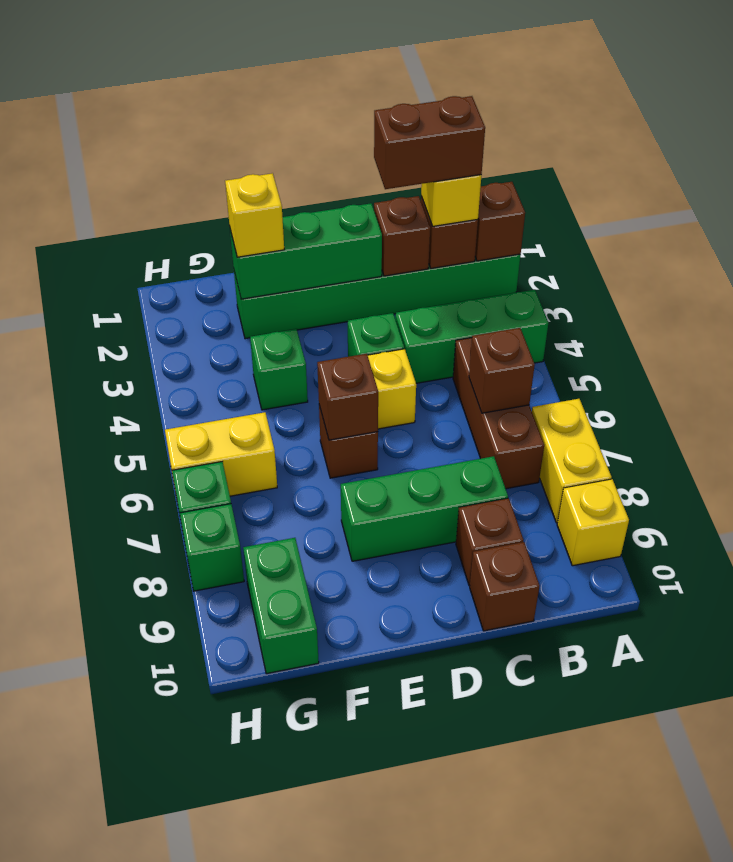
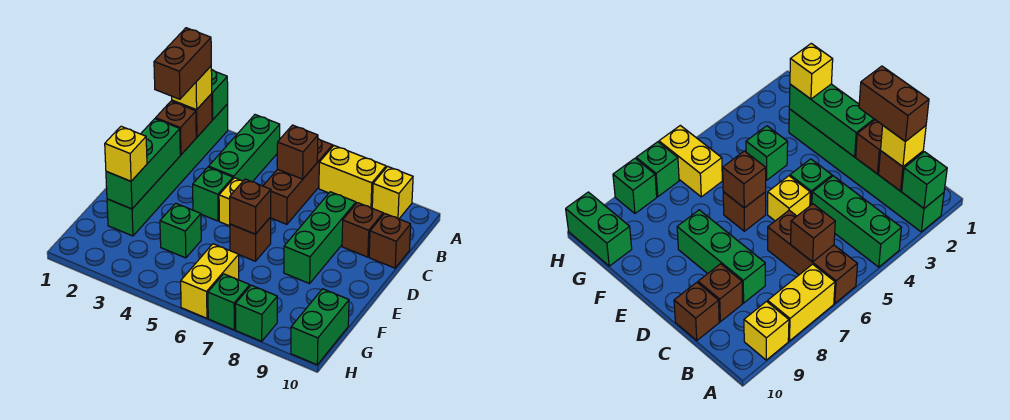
brown brick A2 level 2 -> green brick A2 level 2
brown brick B5:B7 level 1 -> brown brick A6:C6 level 1
green brick G9:G10 level 1 -> green brick G10:H10 level 1

